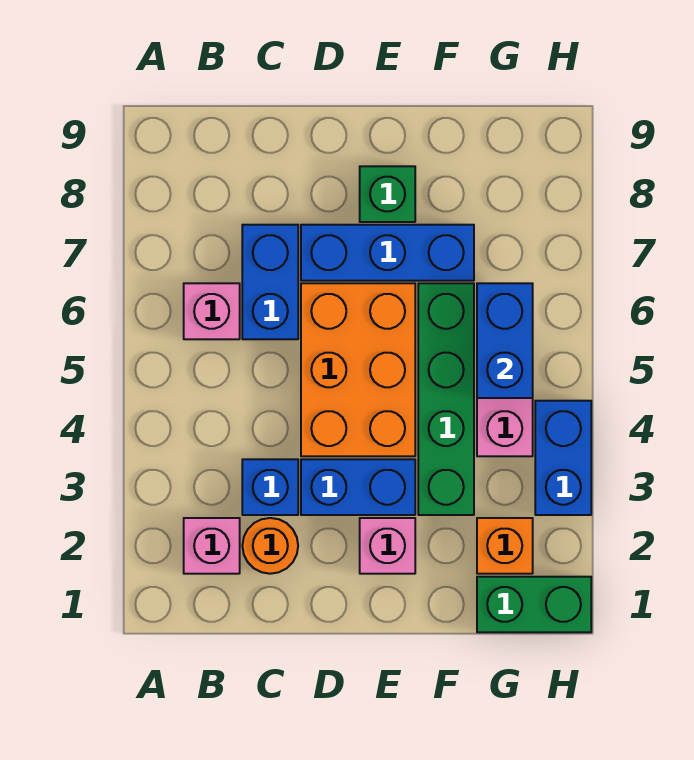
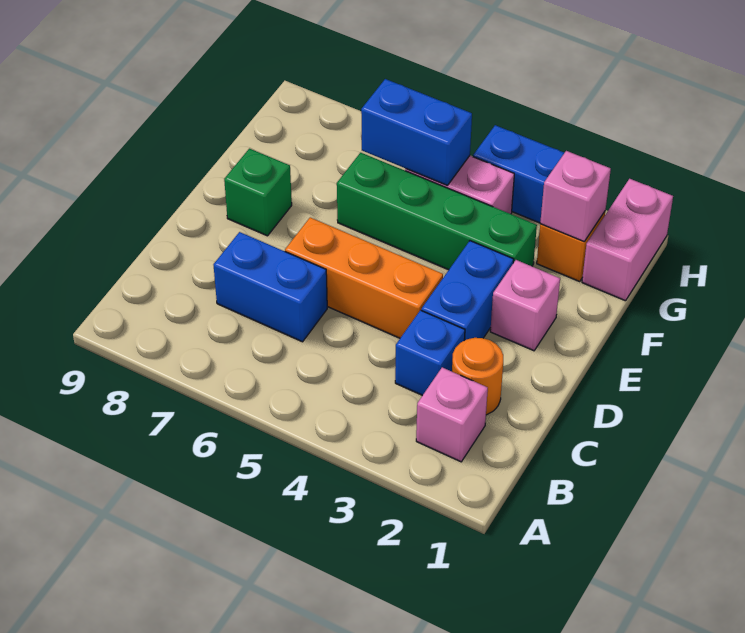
pink brick B6 level 1 -> pink brick G2 level 2
orange brick D4:E6 level 1 -> orange brick D4:D6 level 1
blue brick D7:F7 level 1 -> none
green brick G1:H1 level 1 -> pink brick G1:H1 level 1

